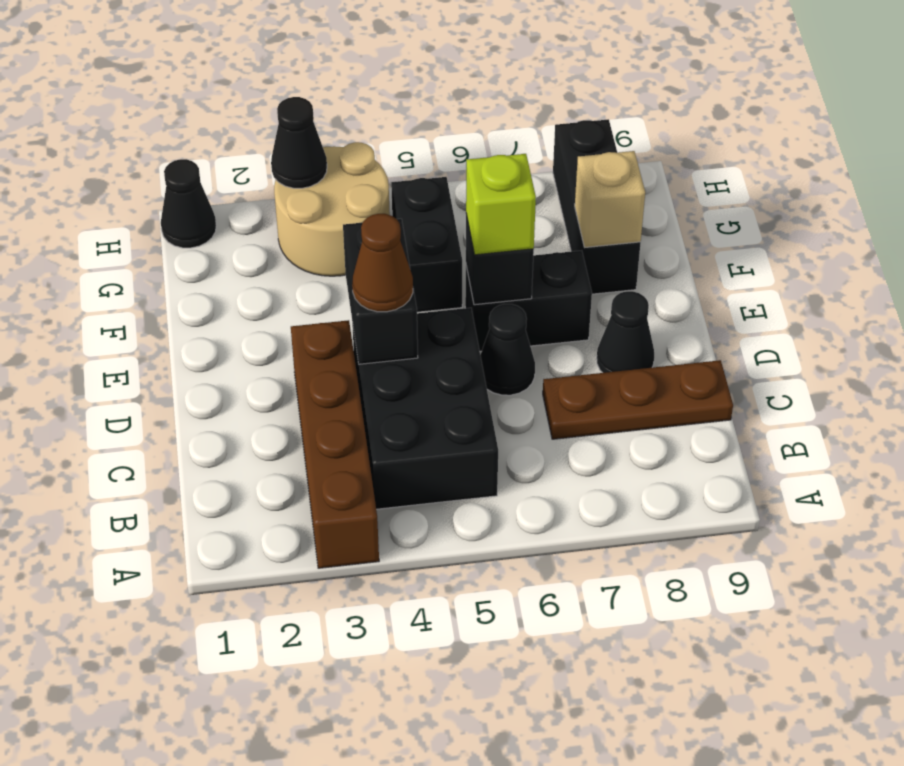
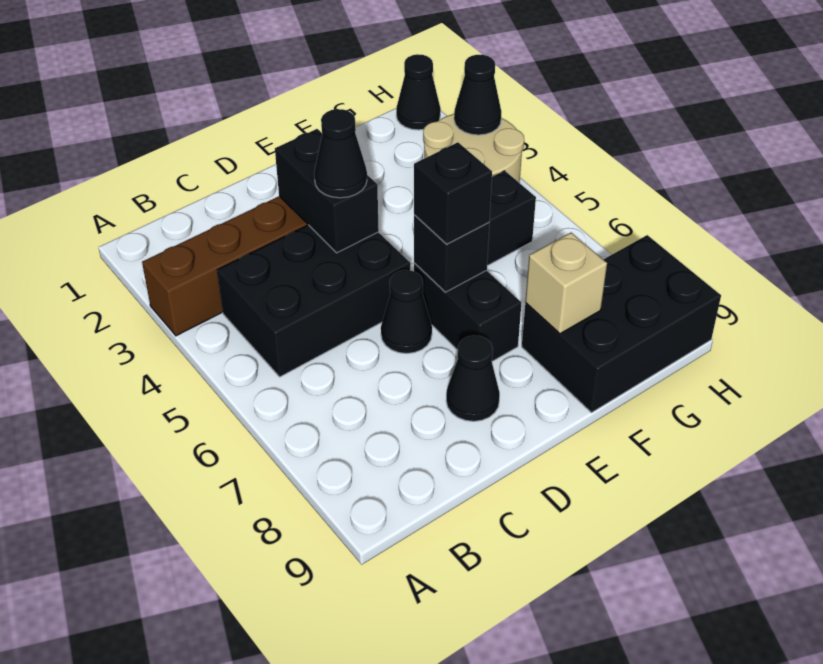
brown plate C7:C9 level 1 -> none
black brick D4:E4 level 2 -> black brick D3:D4 level 2
brown cone D4 level 3 -> black cone D4 level 3
lime brick E6 level 3 -> black brick E6 level 3
black brick F8:H8 level 1 -> black brick F8:H9 level 1

